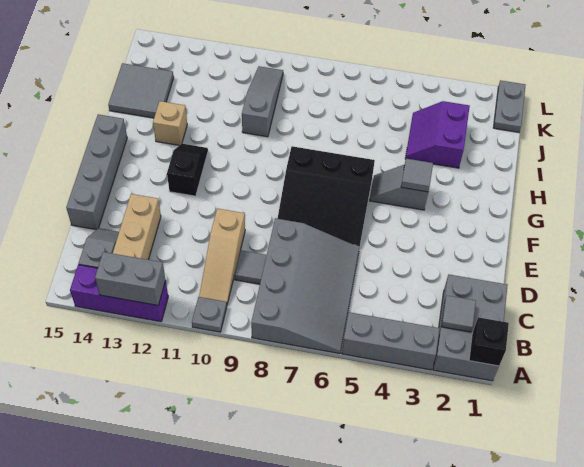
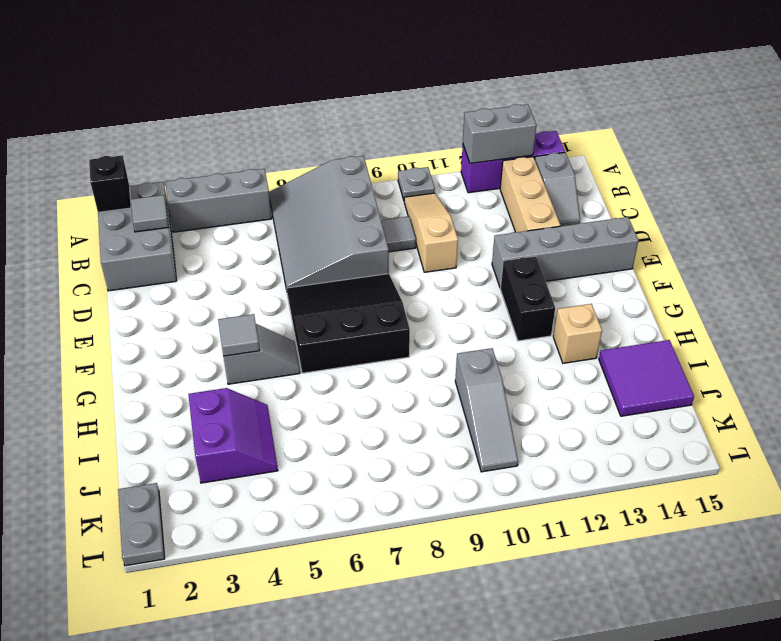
grey brick D15:G15 level 1 -> grey brick E12:E15 level 1
black slope F12:G12 level 1 top F -> black brick F12:G12 level 1
grey tile I14:J15 level 1 -> purple tile I14:J15 level 1

